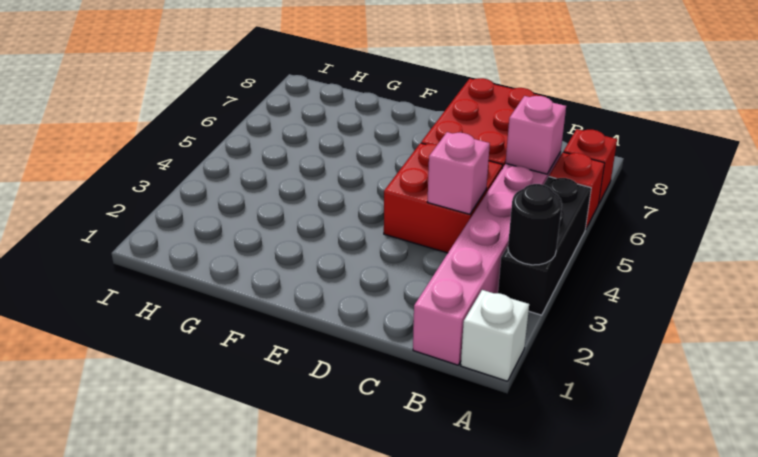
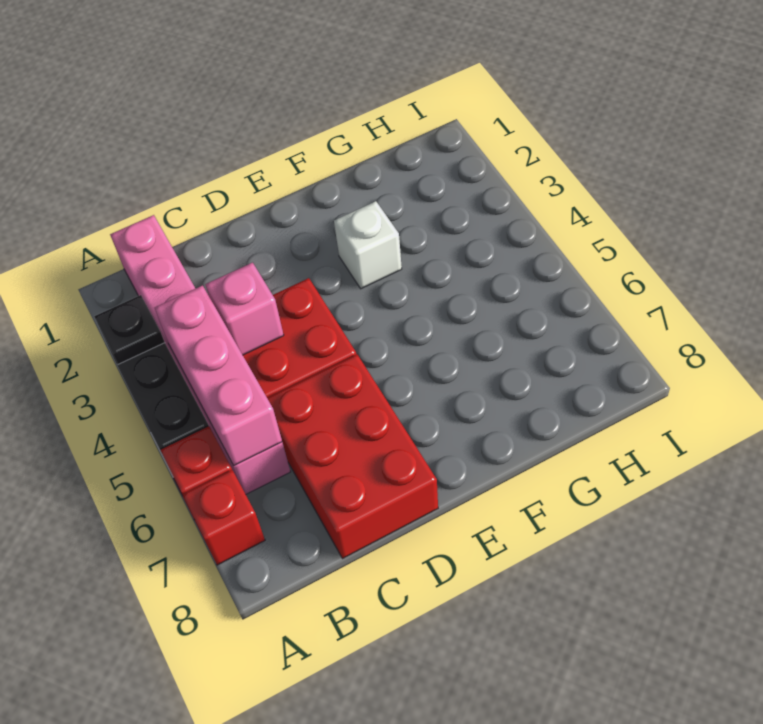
white brick A1 level 1 -> white brick F3 level 1
black round brick A3 level 2 -> black plate A3 level 2
pink brick B6 level 2 -> pink brick B4:B6 level 2

